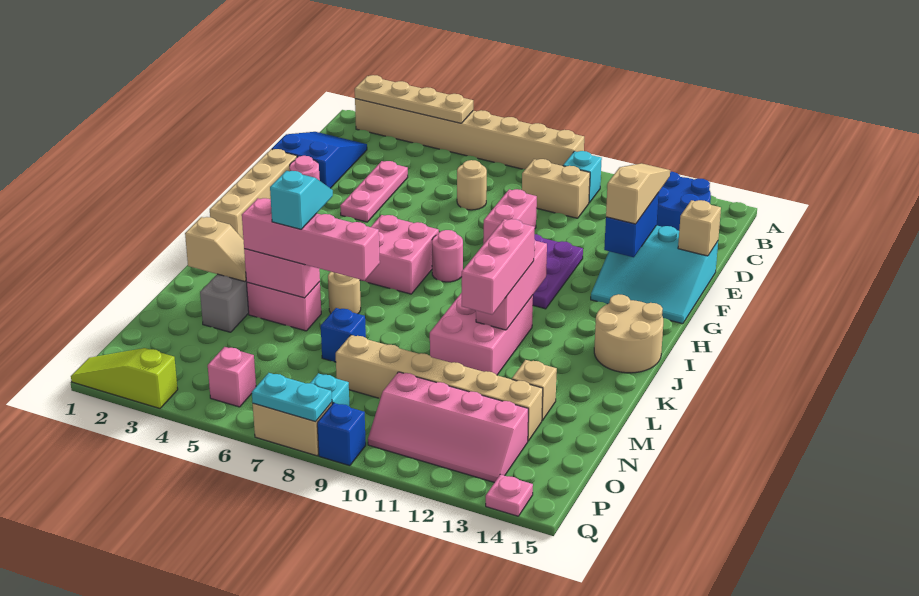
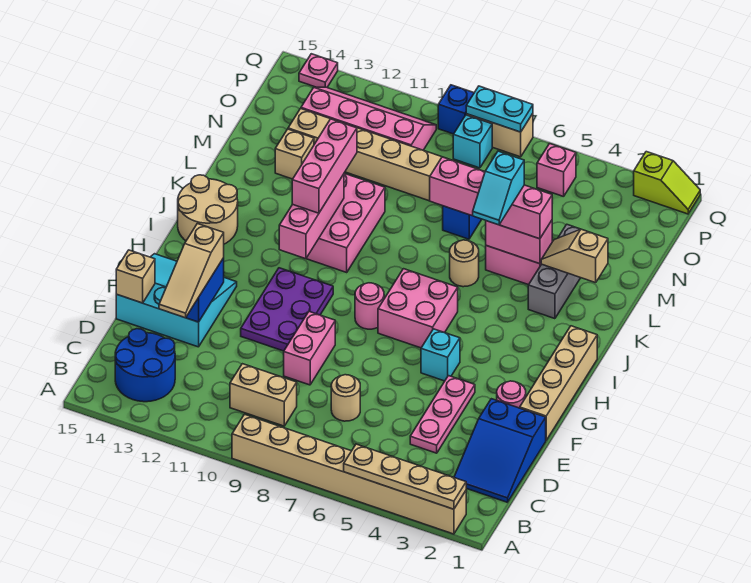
cyan brick B10 level 1 -> cyan brick G5 level 1
lime slope Q1:Q3 level 1 top 3 -> lime slope Q1:Q2 level 1 top 2

